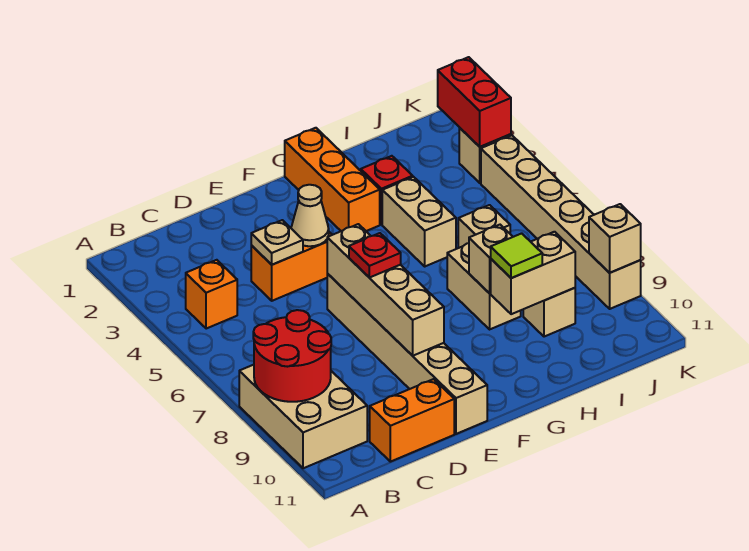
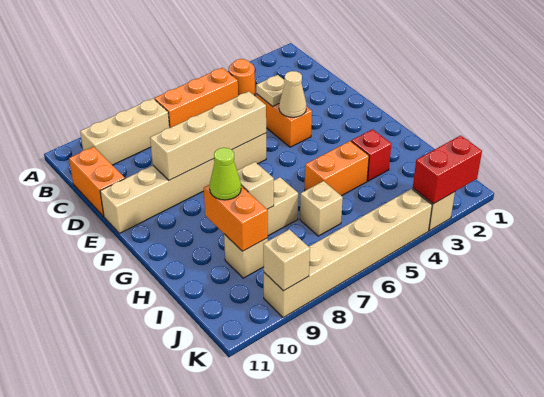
tan brick A8:B10 level 1 -> tan brick B8:B10 level 1
red round brick A8:B9 level 2 -> none
orange brick B4 level 1 -> orange round brick B4 level 1
red plate E7 level 3 -> none
orange brick G1:G3 level 1 -> orange brick B5:B7 level 1
tan brick H4:H5 level 1 -> orange brick H4:H5 level 1
tan brick H9:I9 level 2 -> orange brick H9:I9 level 2
lime tile H9 level 3 -> lime cone H9 level 3

